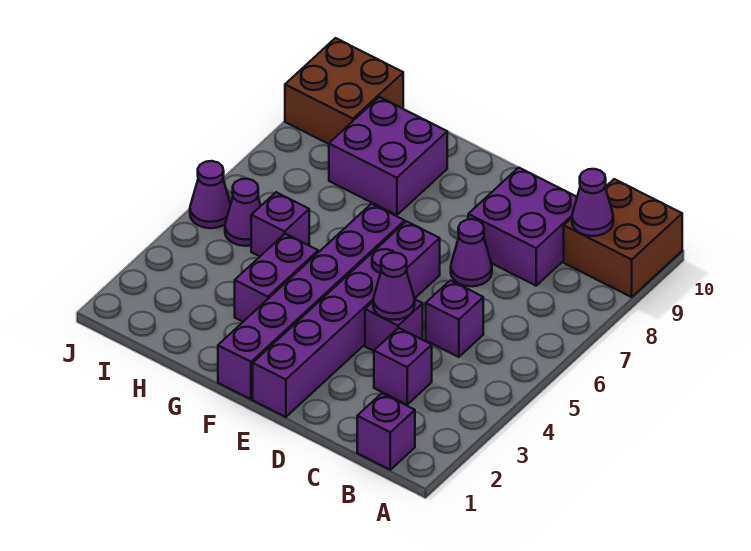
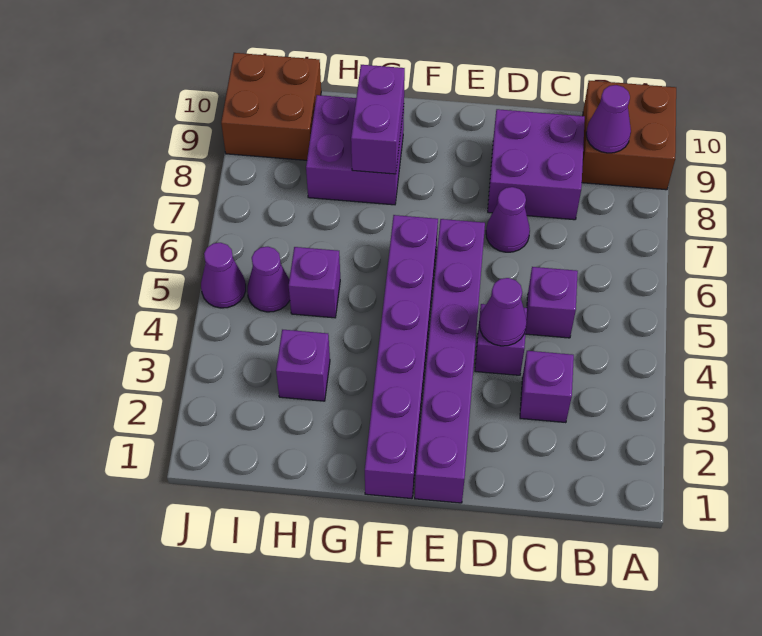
purple brick B1 level 1 -> purple brick H3 level 1
purple brick G3:G4 level 1 -> purple brick G8:G9 level 2

